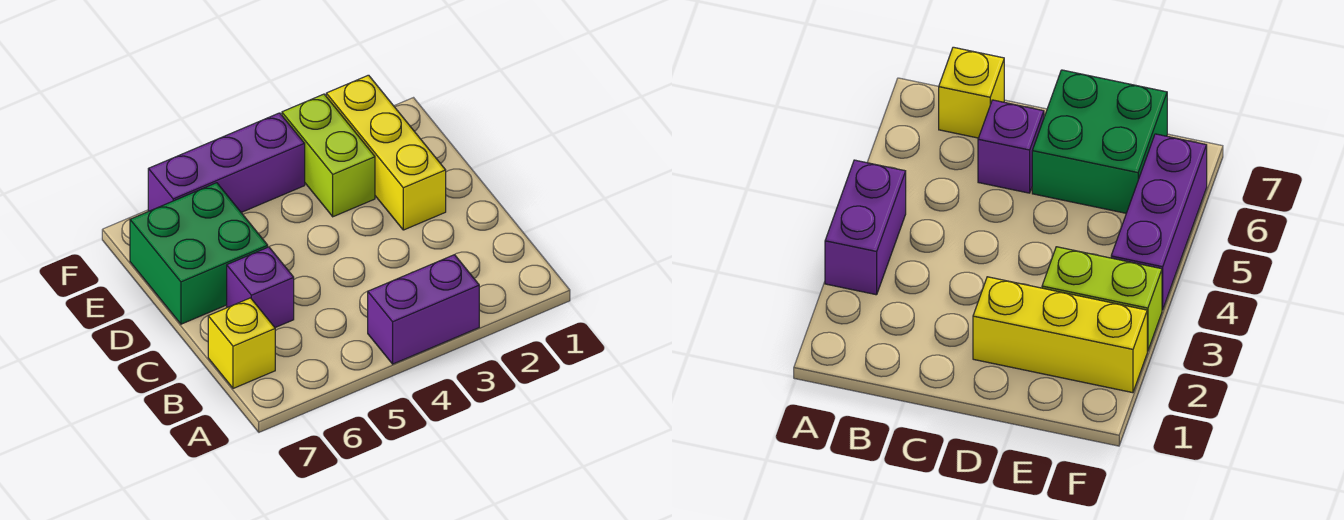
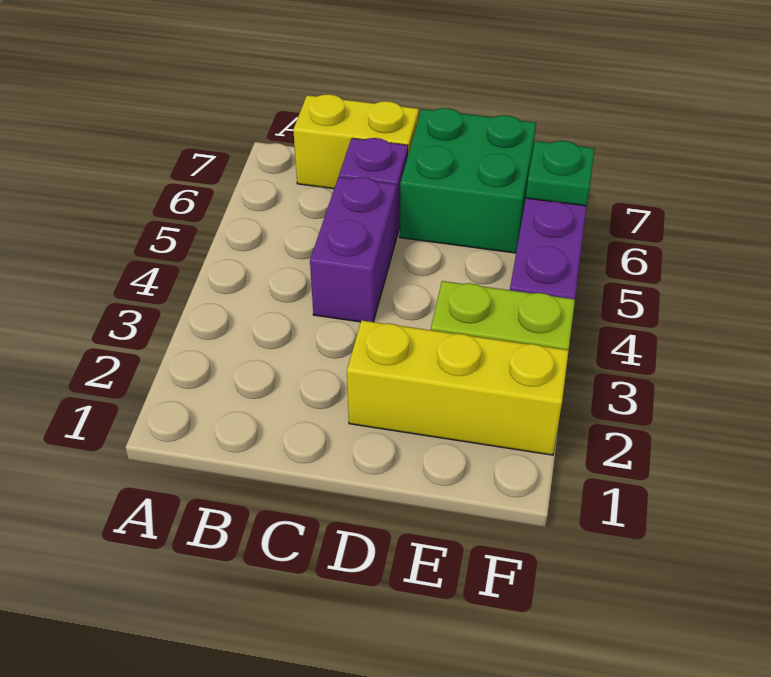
purple brick A3:A4 level 1 -> purple brick C4:C5 level 1
yellow brick B7 level 1 -> yellow brick B7:C7 level 1
none -> green plate F6 level 2

